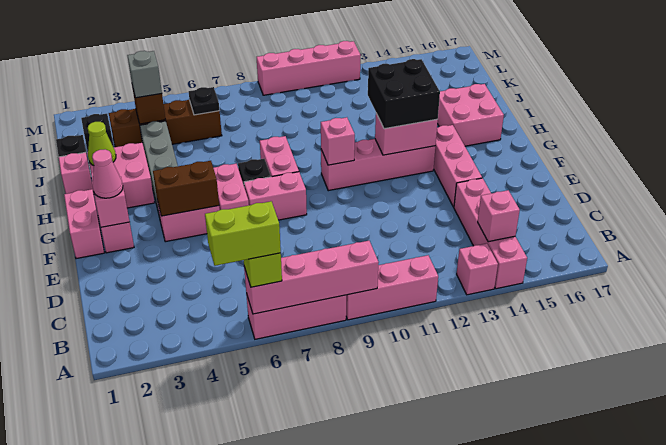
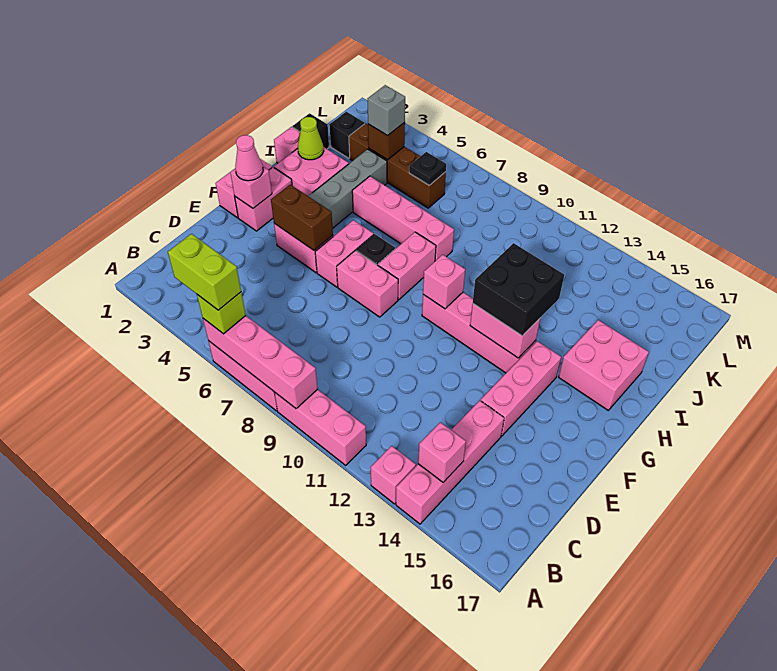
pink brick M9:M12 level 1 -> pink brick I5:I8 level 1

